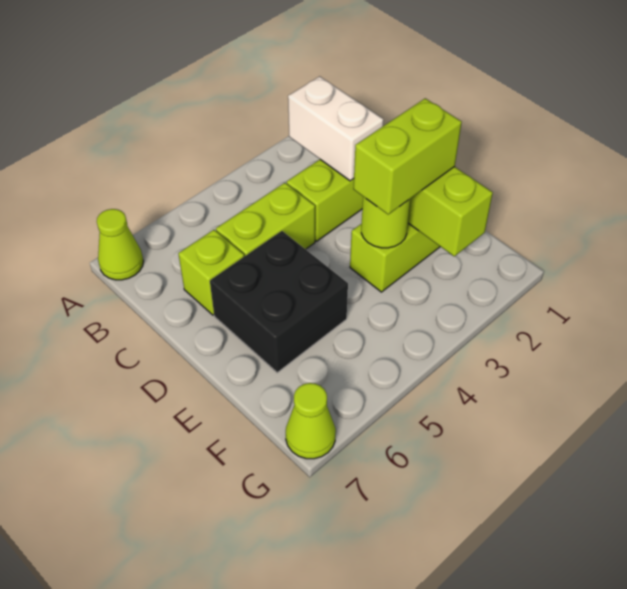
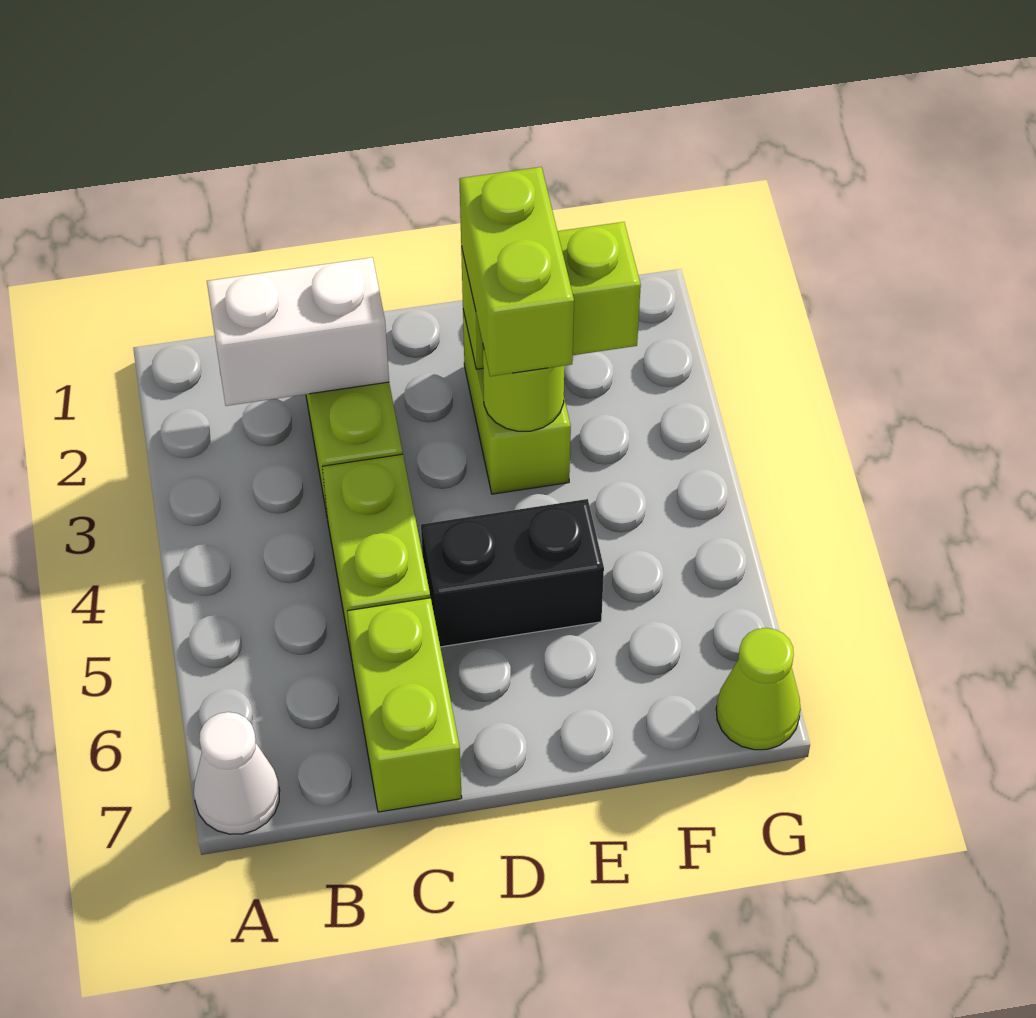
lime cone A7 level 1 -> white cone A7 level 1
lime brick C6 level 1 -> lime brick C6:C7 level 1
black brick D5:E6 level 1 -> black brick D5:E5 level 1

